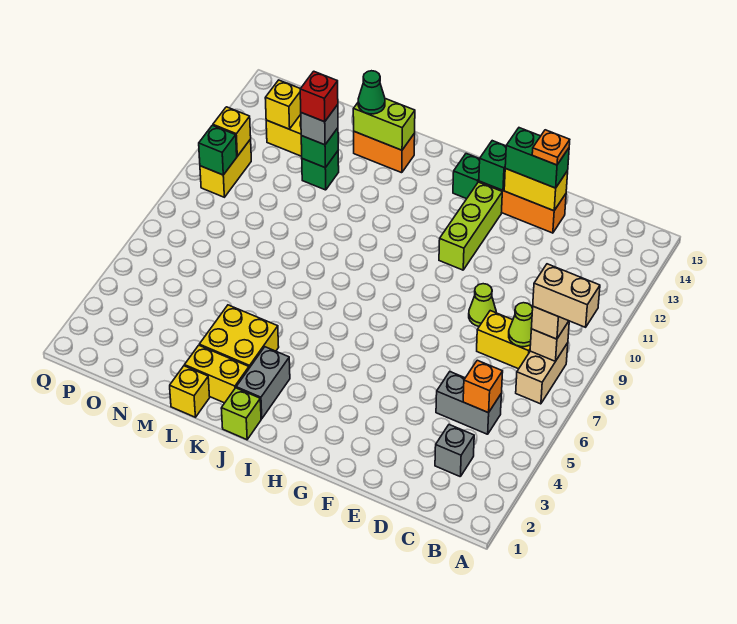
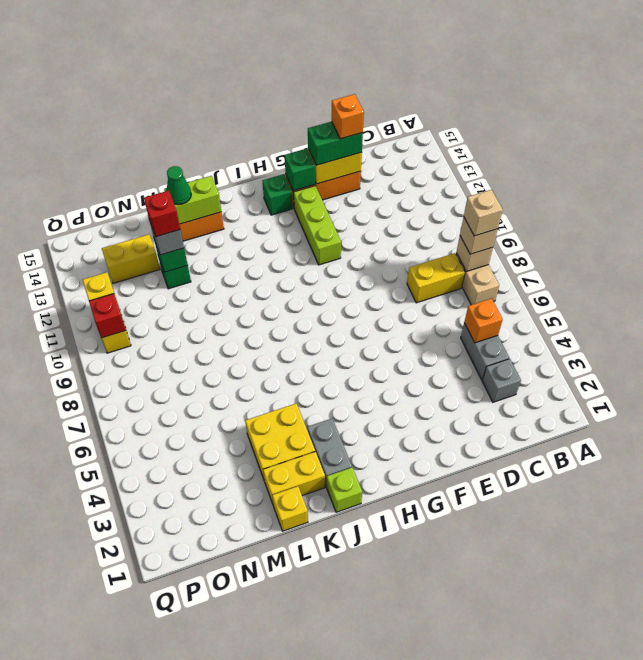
tan brick A8:B8 level 4 -> tan brick B8 level 4
grey brick C5:D5 level 1 -> grey brick C4:C5 level 1
lime cone C8 level 2 -> none
lime cone E9 level 1 -> none
orange plate E14 level 4 -> orange brick E14 level 4
yellow brick O13 level 2 -> none
green brick P10 level 2 -> red brick P10 level 2

